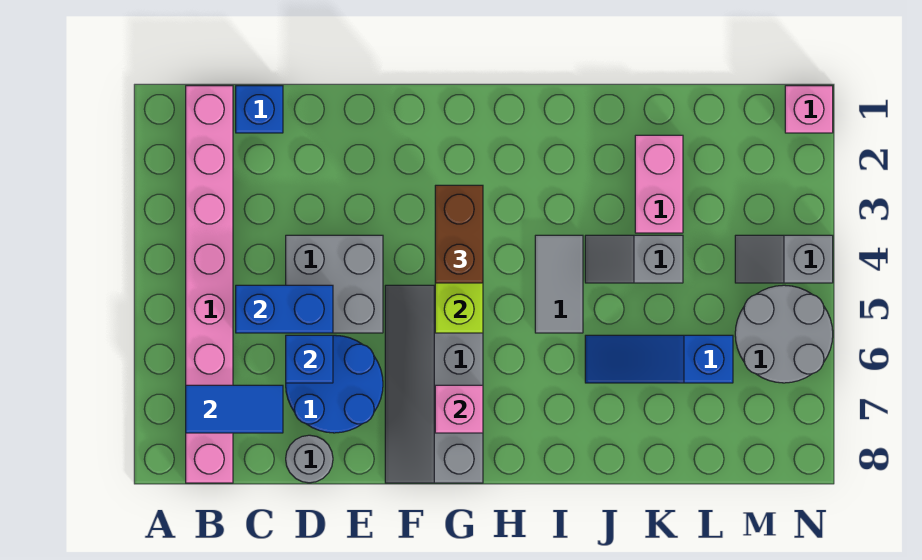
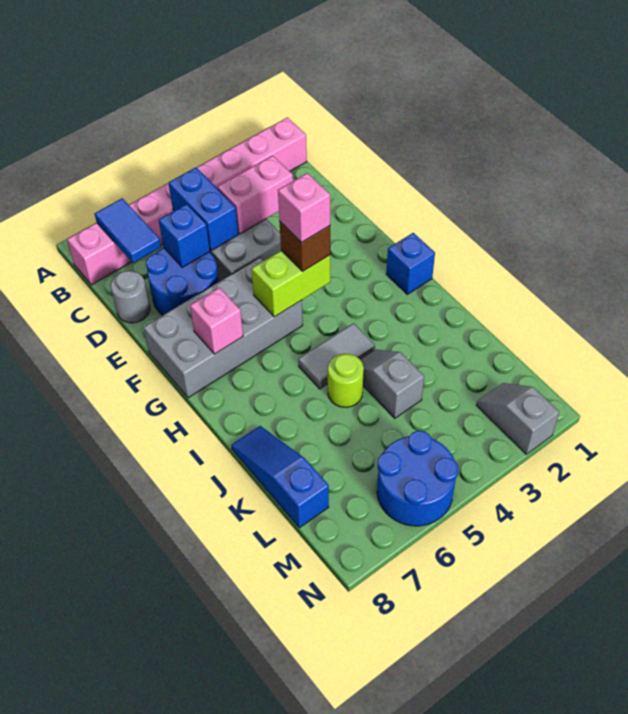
blue brick C1 level 1 -> blue brick H1 level 1
grey slope F5:G8 level 1 top G -> grey brick F5:G8 level 1
brown brick G3:G4 level 3 -> brown brick G4 level 3
none -> lime round brick J5 level 1
blue slope J6:L6 level 1 top L -> blue slope J8:L8 level 1 top L
pink brick K2:K3 level 1 -> pink brick D3:D4 level 2
grey slope M4:N4 level 1 top N -> grey slope M2:N2 level 1 top N
grey round brick M5:N6 level 1 -> blue round brick M5:N6 level 1
pink brick N1 level 1 -> pink brick G4 level 4

